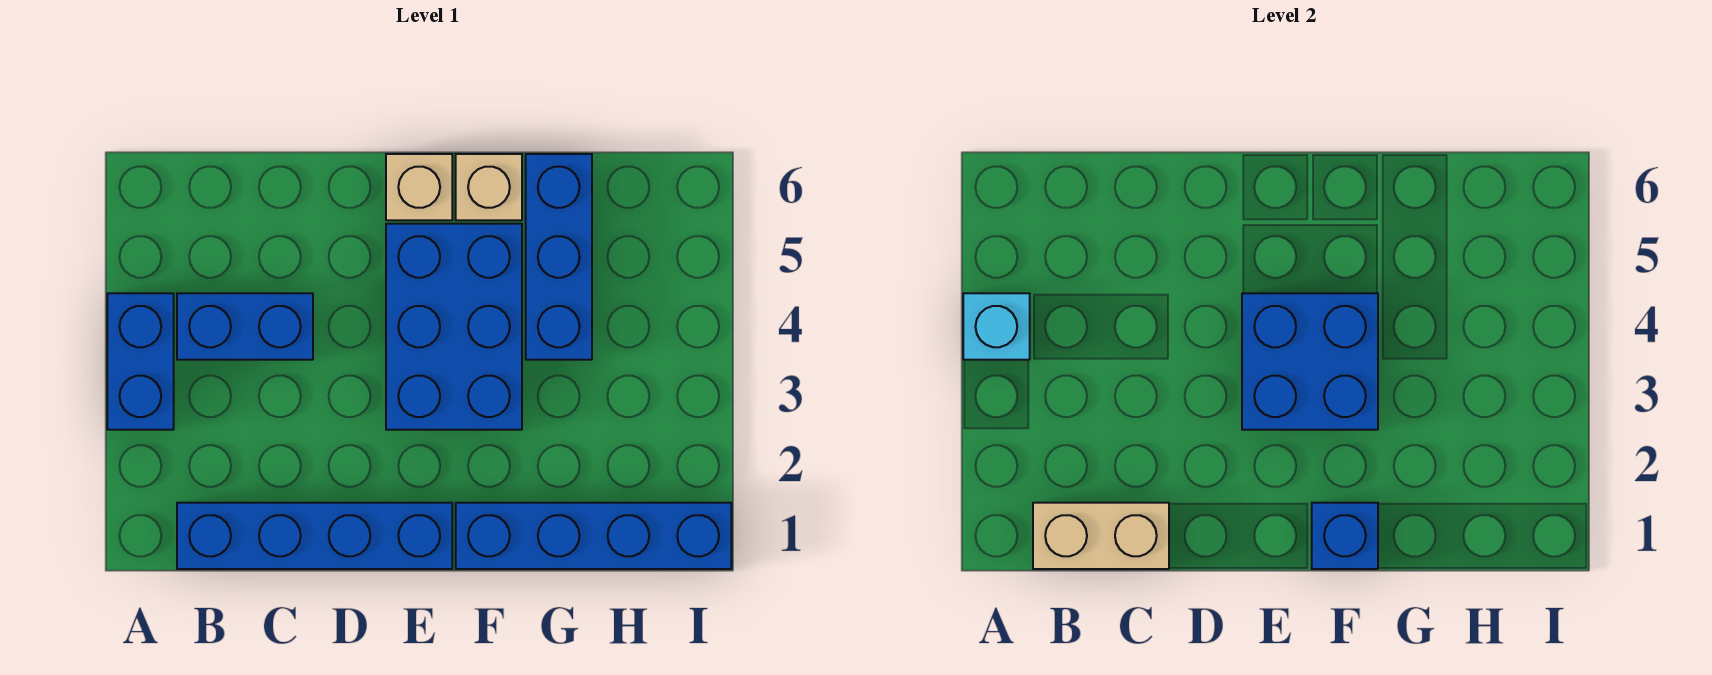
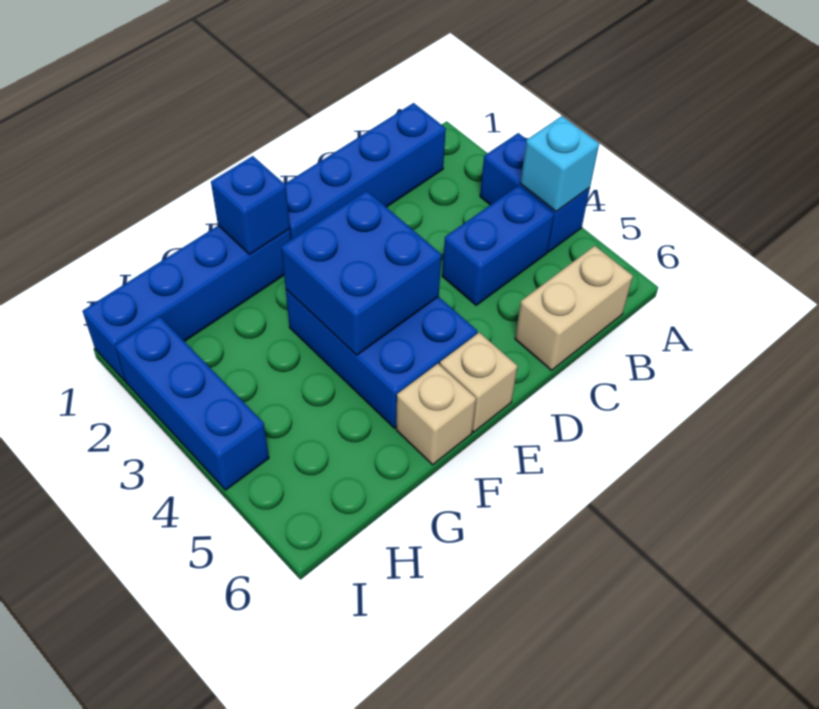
tan brick B1:C1 level 2 -> tan brick B6:C6 level 1
blue brick G4:G6 level 1 -> blue brick I2:I4 level 1

